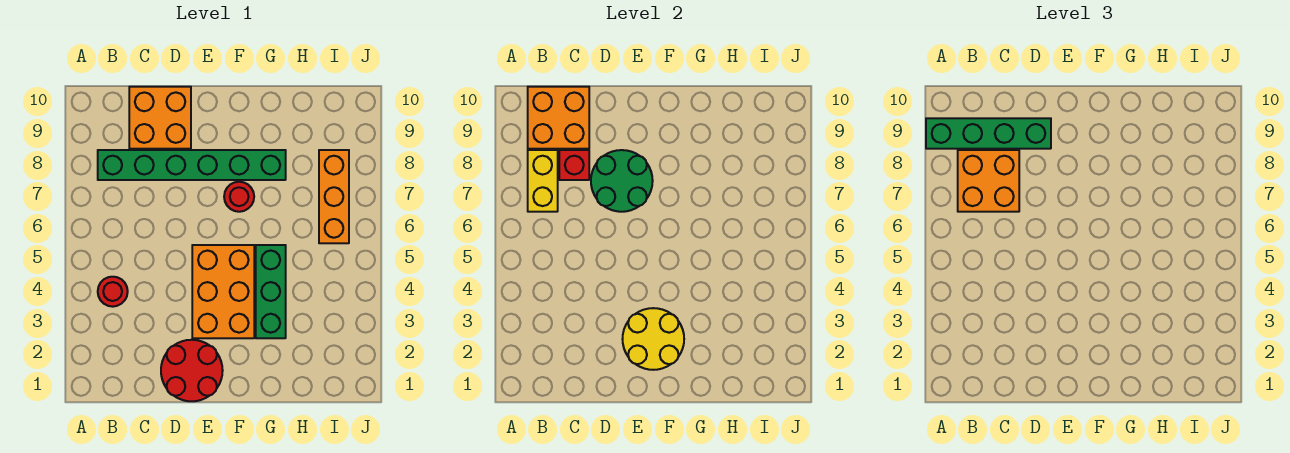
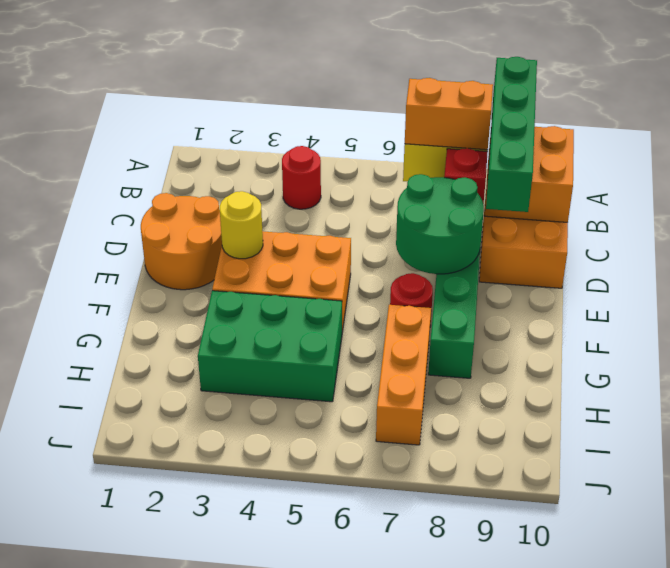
orange brick B7:C8 level 3 -> orange brick B7:B8 level 3
red round brick D1:E2 level 1 -> orange round brick D1:E2 level 1
yellow round brick E2:F3 level 2 -> yellow round brick E3 level 2
green brick G3:G5 level 1 -> green brick G3:H5 level 1
orange brick I6:I8 level 1 -> orange brick G7:I7 level 1

